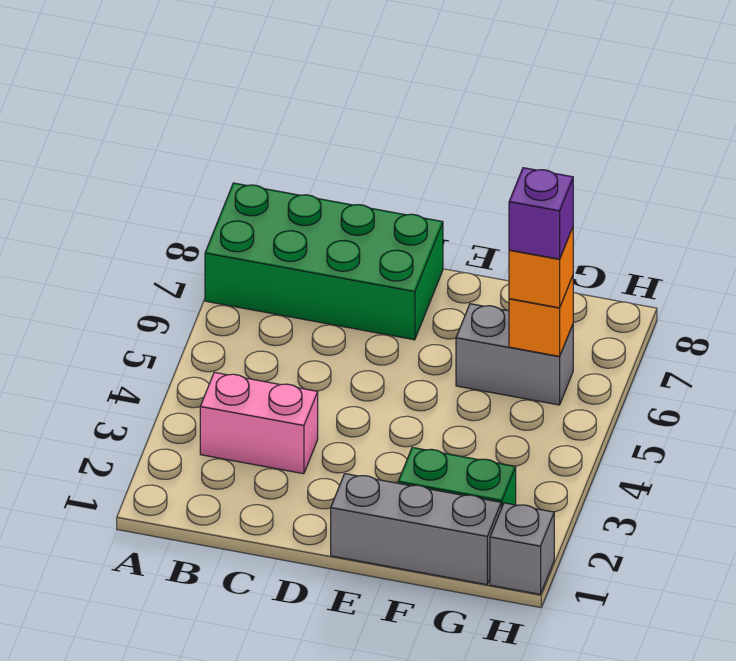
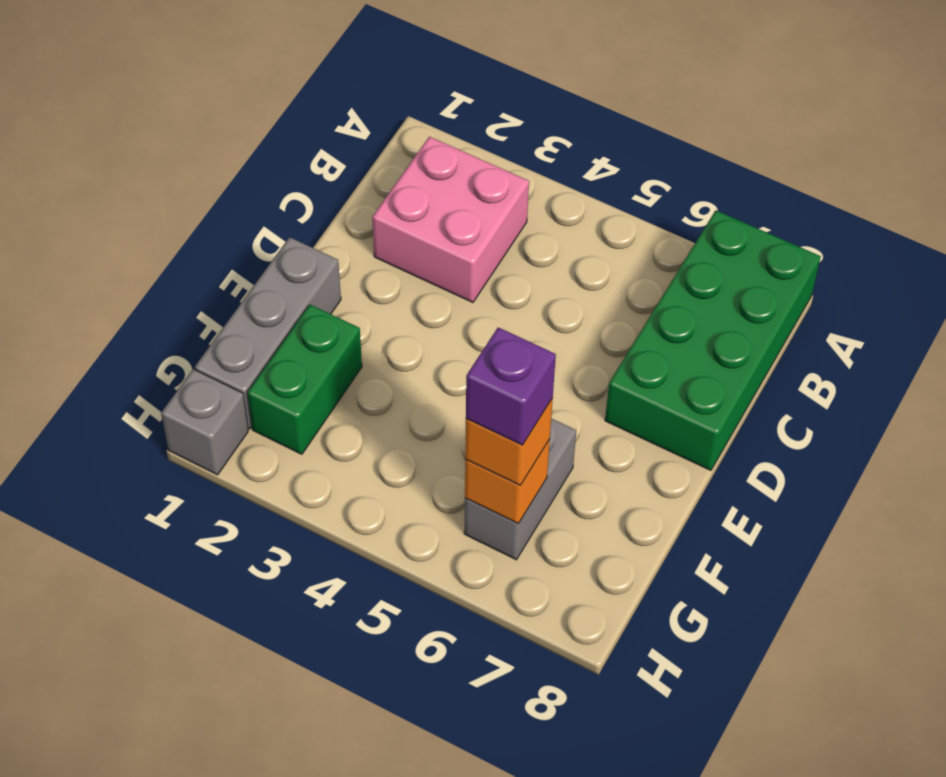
pink brick B3:C3 level 1 -> pink brick B2:C3 level 1

